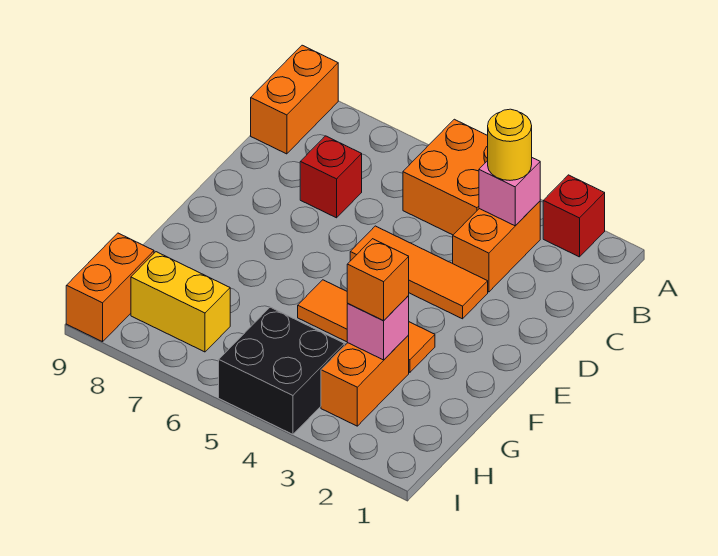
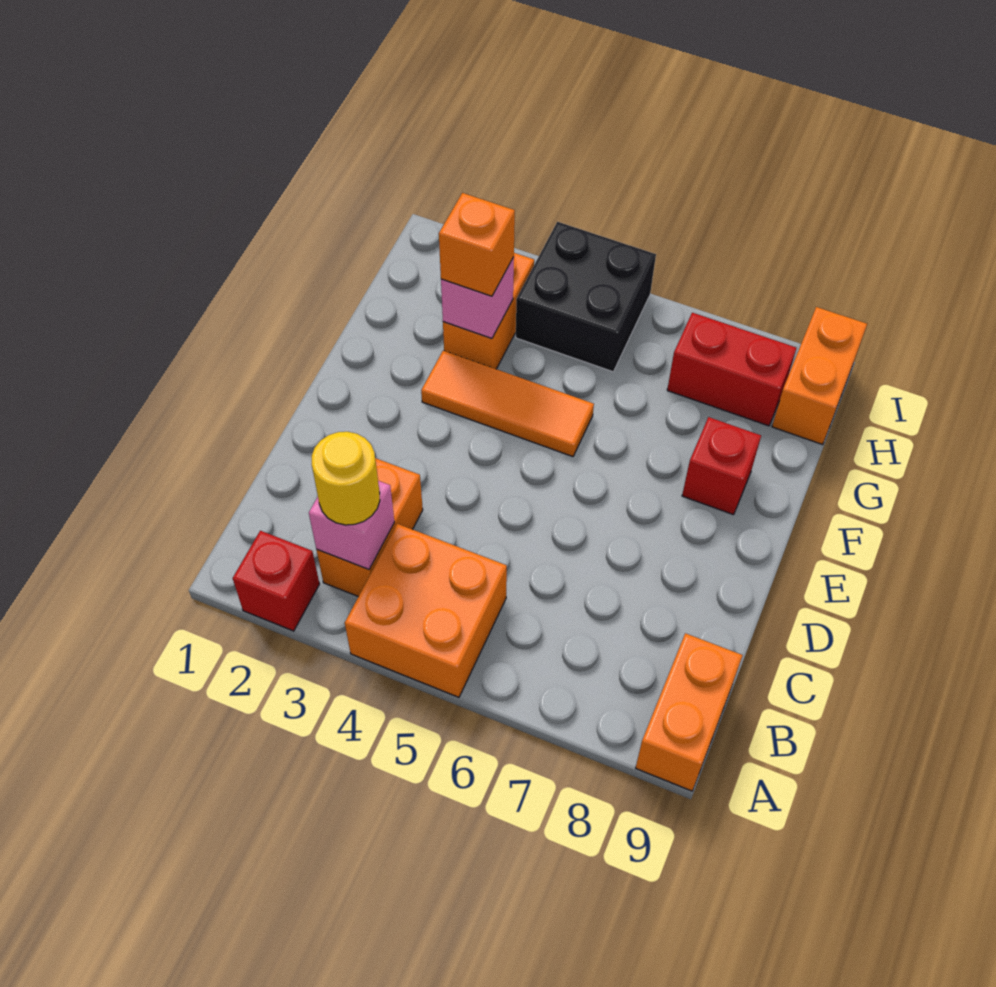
red brick C7 level 1 -> red brick F8 level 1
orange tile D3:D5 level 1 -> none
yellow brick H7:H8 level 1 -> red brick H7:H8 level 1

